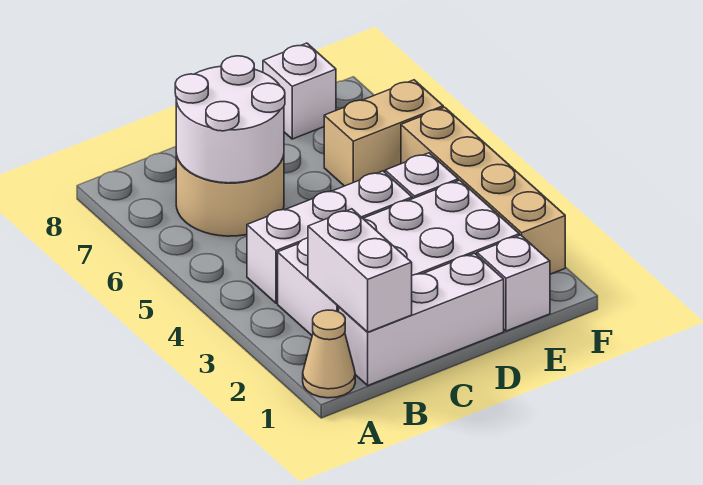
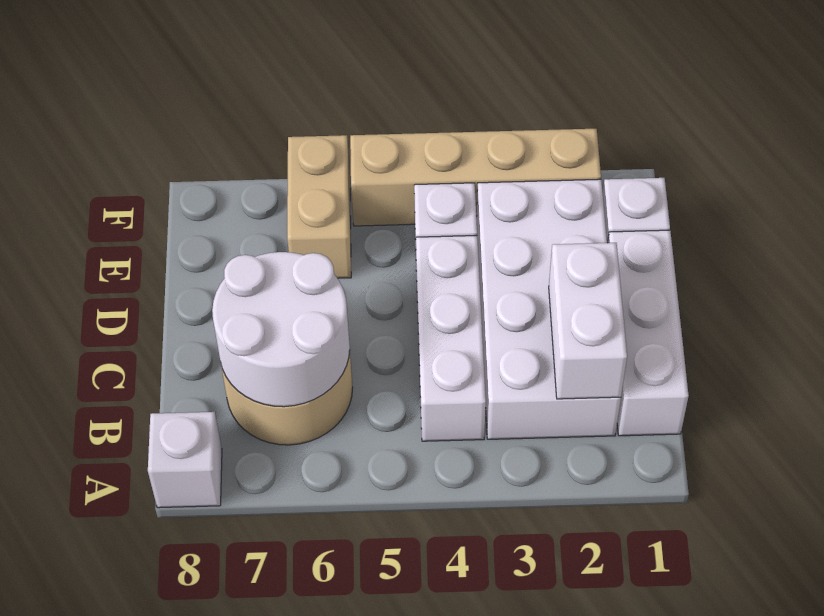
tan cone A1 level 1 -> none
white brick B1:B2 level 2 -> white brick B2:C2 level 2
white brick E8 level 1 -> white brick A8 level 1

